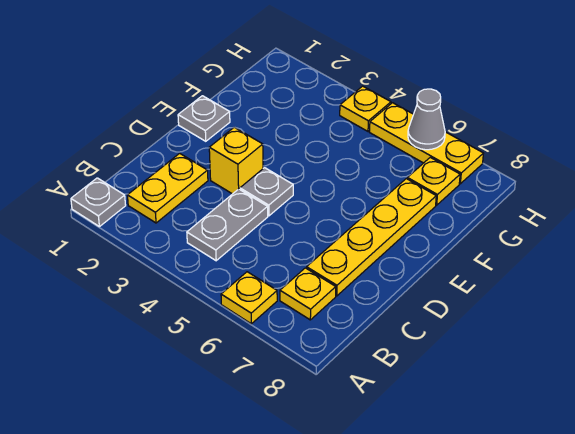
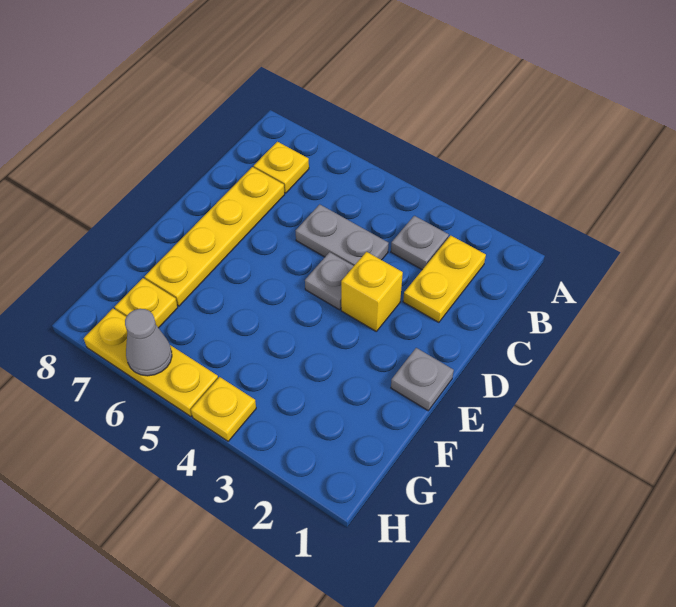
grey plate A1 level 1 -> grey plate B3 level 1
yellow plate A6 level 1 -> none
grey plate B4:C4 level 1 -> grey plate C4:C5 level 1

